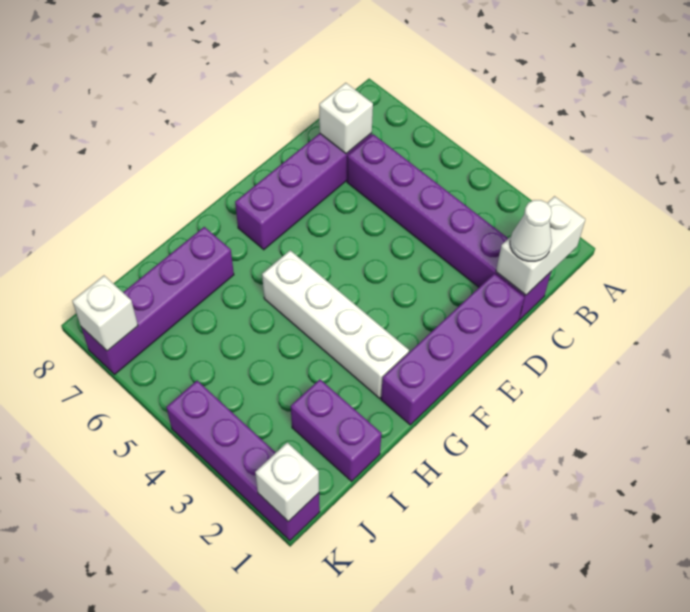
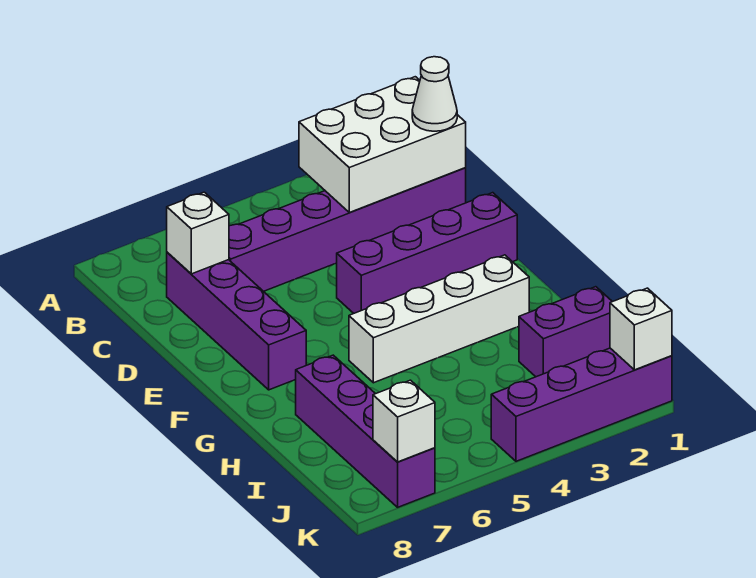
white brick B1:C1 level 2 -> white brick B1:C3 level 2
purple brick D1:G1 level 1 -> purple brick E1:E4 level 1

